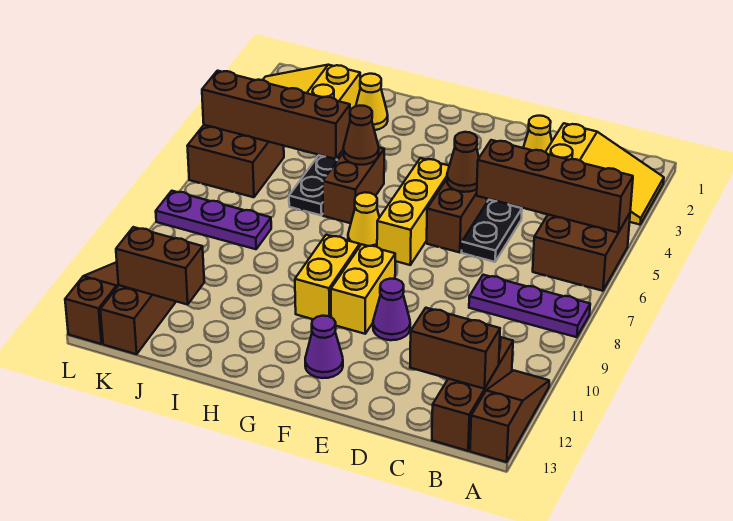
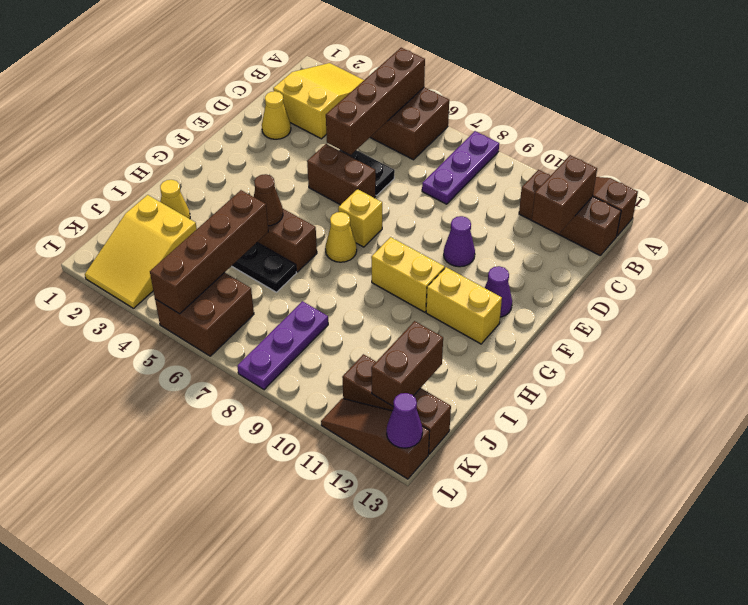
brown cone E5 level 2 -> none
yellow brick F5:F7 level 1 -> yellow brick F7 level 1
yellow brick F9:F10 level 1 -> yellow brick G11:G12 level 1
none -> purple cone L13 level 2

